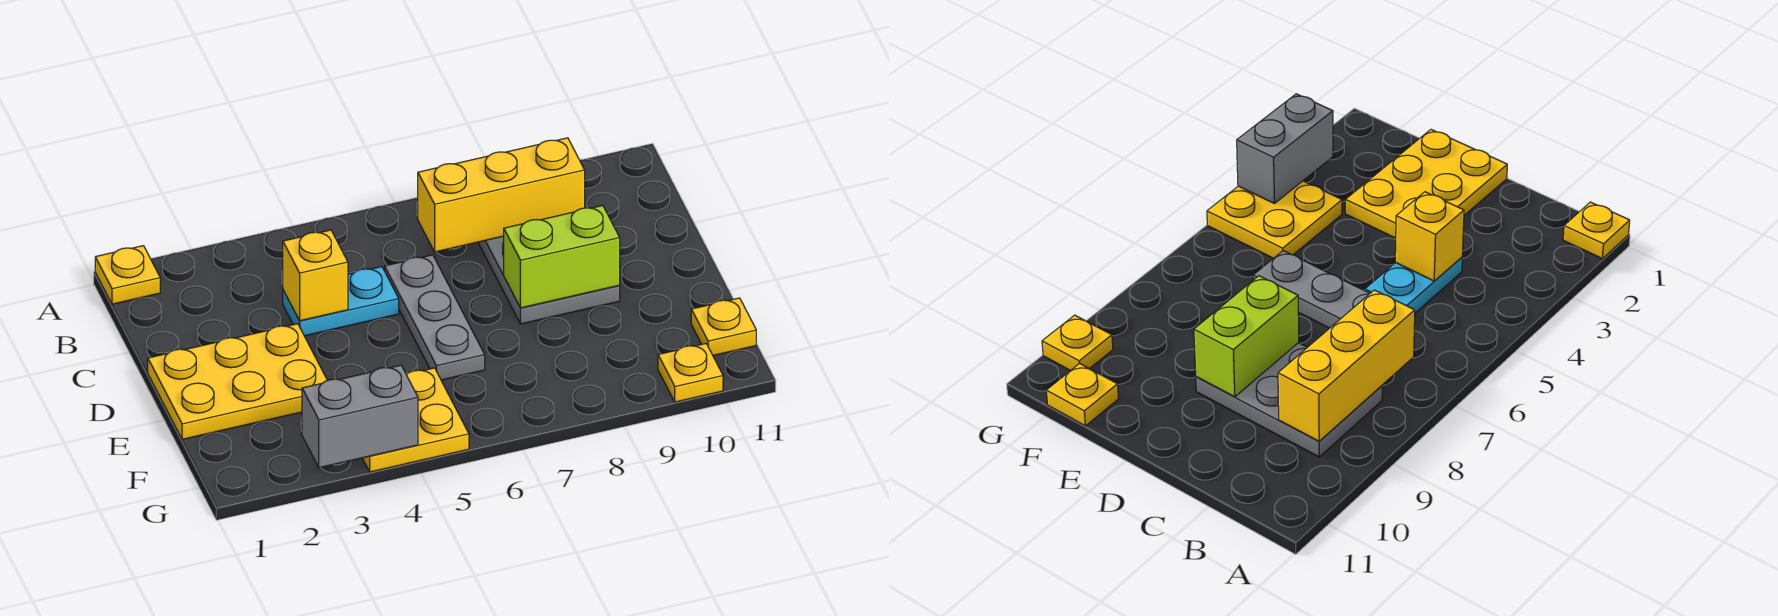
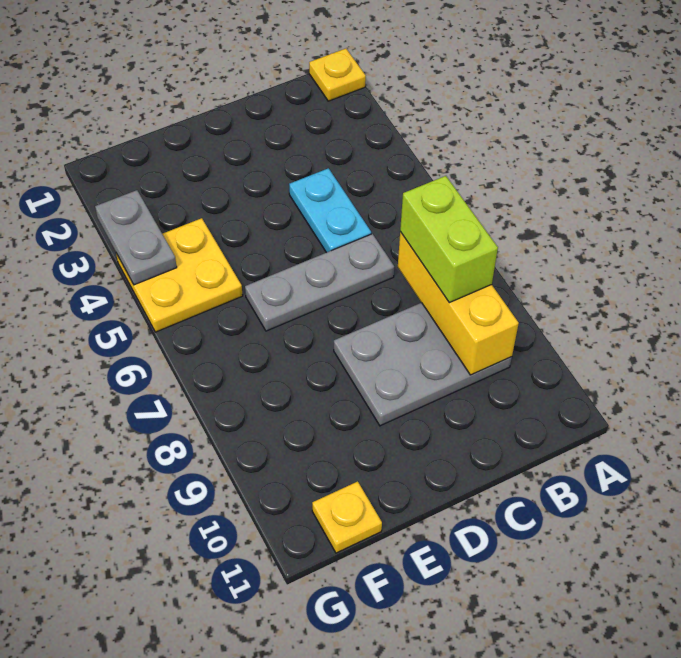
yellow brick C4 level 2 -> none
yellow plate D1:E3 level 1 -> none
lime brick D8:D9 level 2 -> lime brick B7:B8 level 3
grey brick G3:G4 level 2 -> grey plate G3:G4 level 2
yellow plate G10 level 1 -> none

